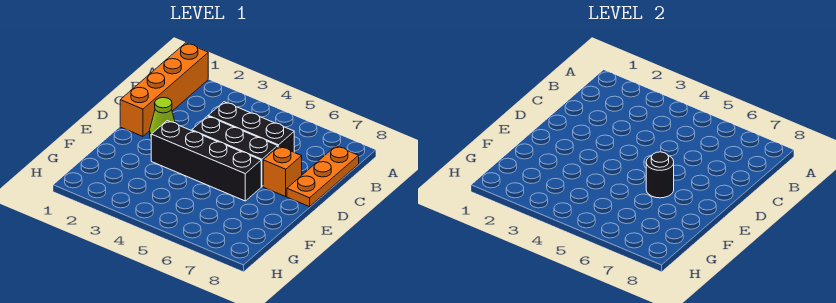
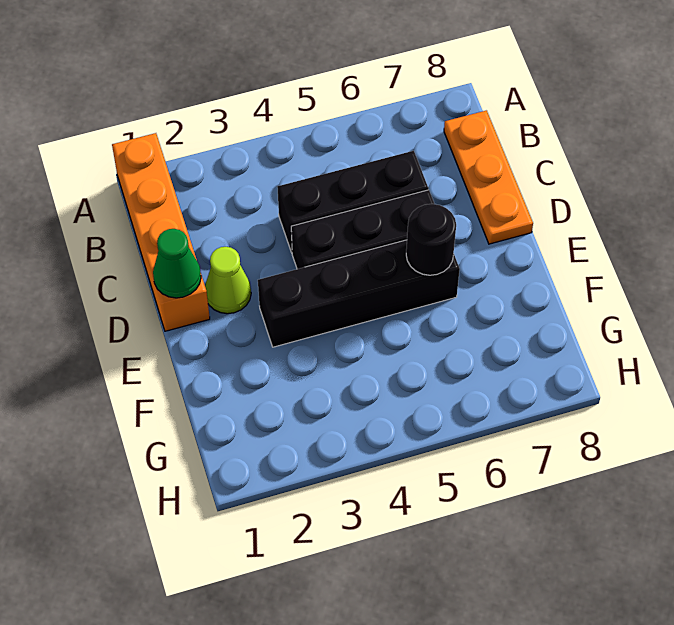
none -> green cone D1 level 2
orange brick D7 level 1 -> none

